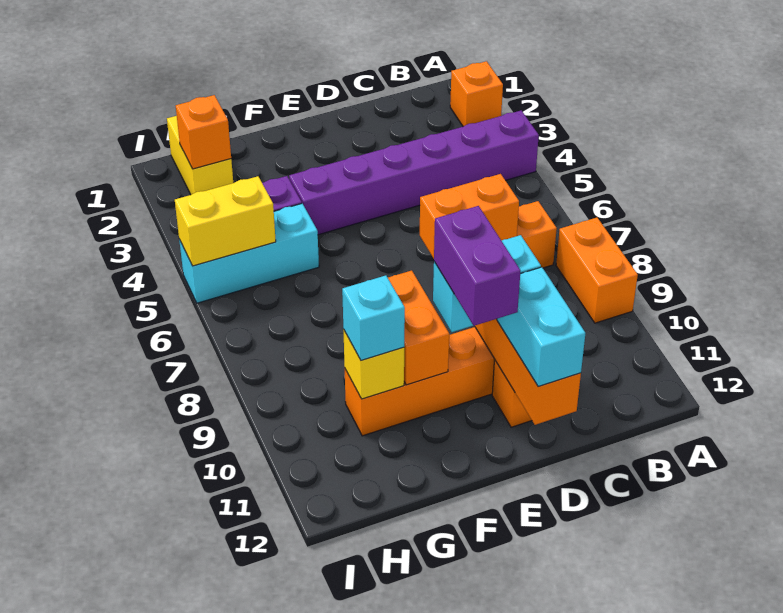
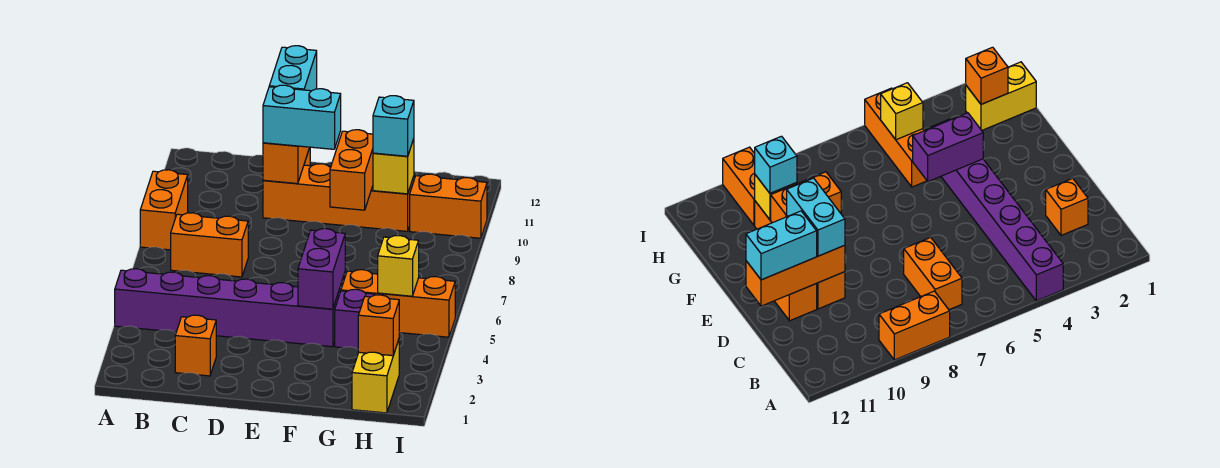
orange brick A2 level 1 -> orange brick C2 level 1
orange brick C7:D7 level 2 -> orange brick H10:I10 level 1
purple brick E10:E11 level 4 -> purple brick F4:F5 level 2
cyan brick G5:I5 level 1 -> orange brick G5:I5 level 1
yellow brick H5:I5 level 2 -> yellow brick H5 level 2

